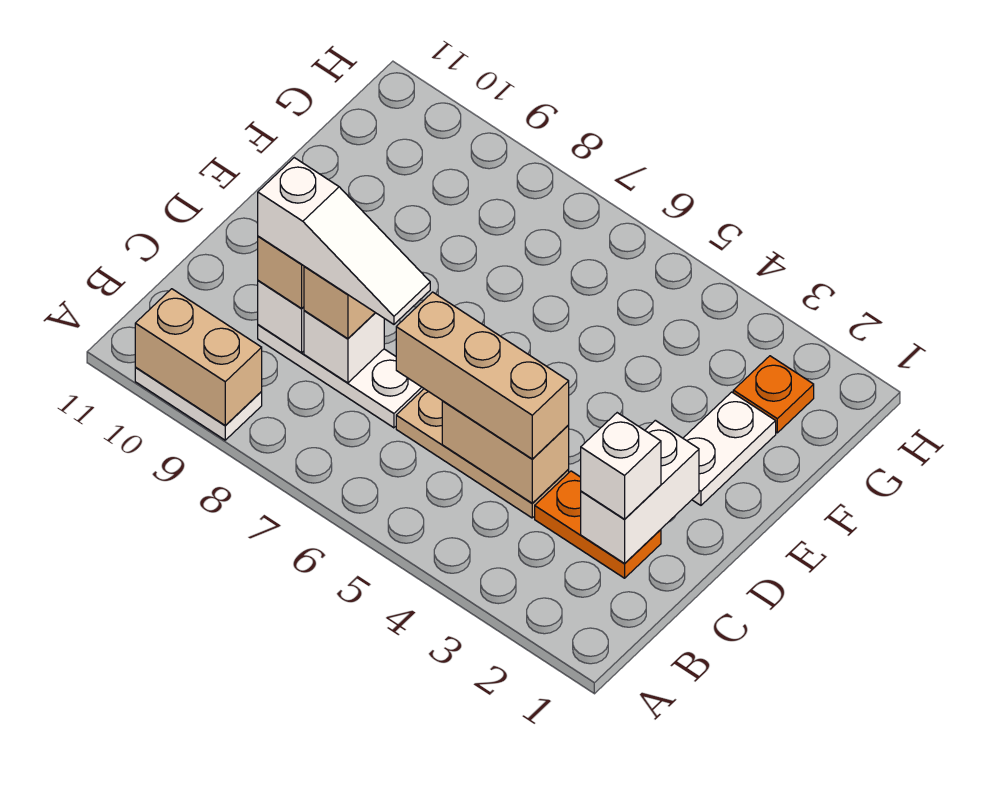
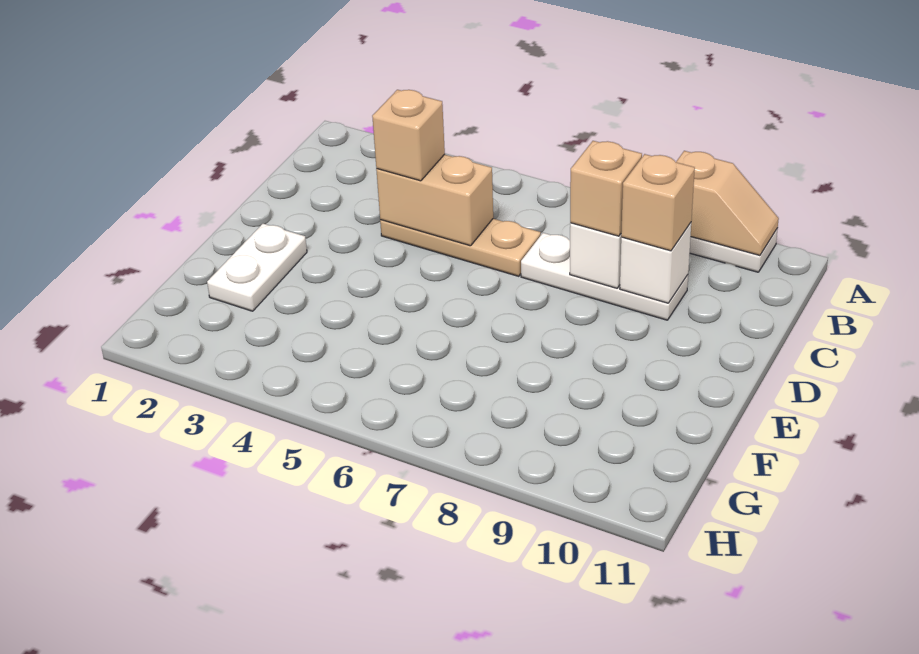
tan brick A9:A10 level 2 -> tan slope A9:A10 level 2 top 9
orange plate C2:C3 level 1 -> none
white brick C2:D2 level 2 -> none
white brick C2 level 3 -> none
tan brick C4:C6 level 3 -> tan brick C4 level 3
white slope C7:C9 level 4 top 9 -> none
orange plate G2 level 1 -> none

